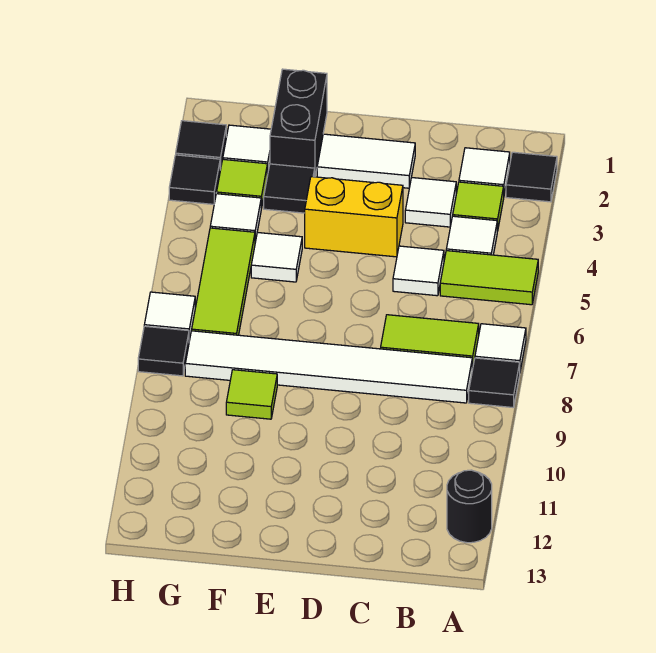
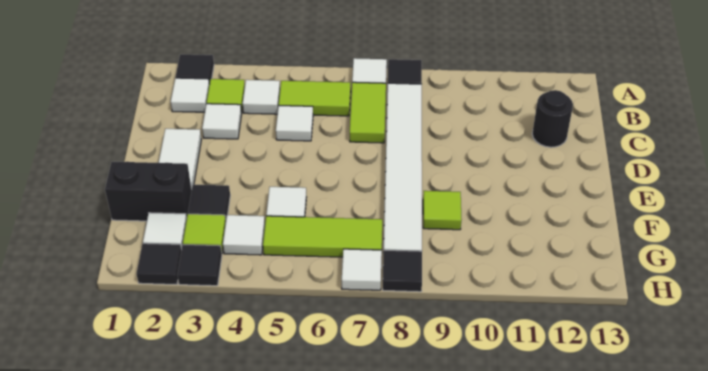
lime tile A5:B5 level 1 -> lime tile B5:B6 level 1
black round brick A12 level 1 -> black round brick C12 level 1
yellow brick D4:E4 level 1 -> none

